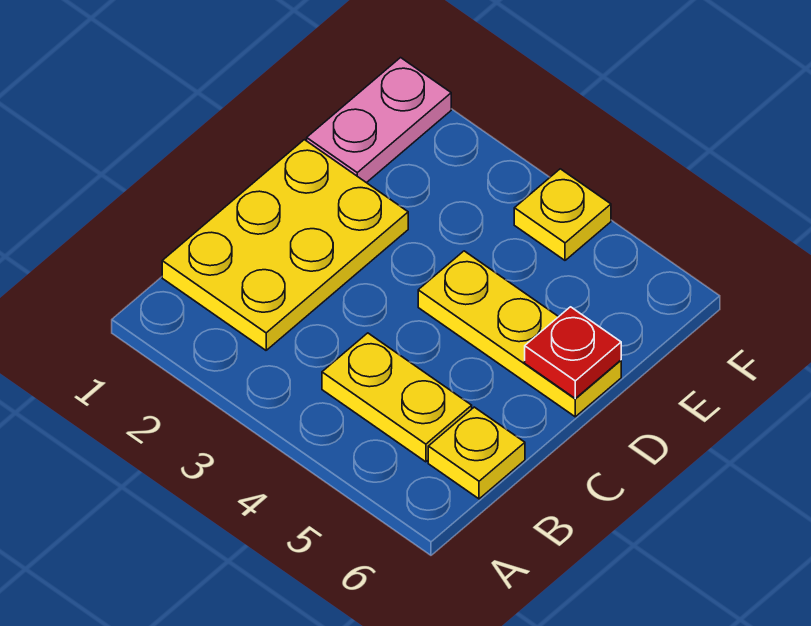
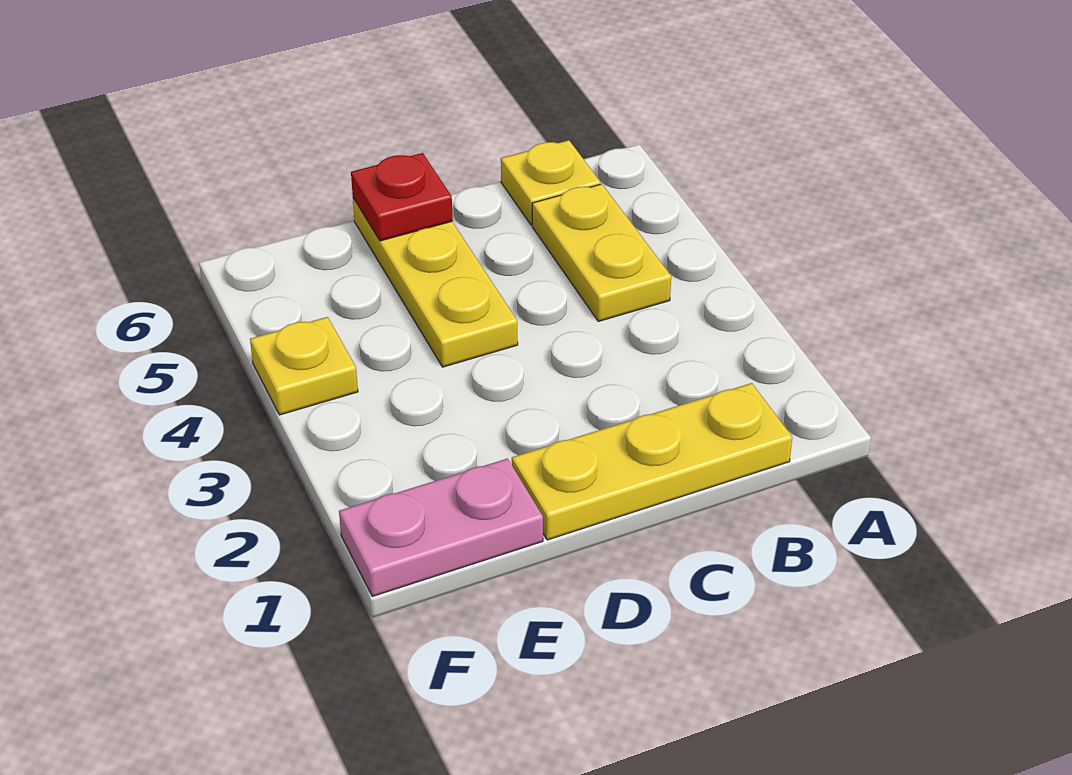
yellow plate B1:D2 level 1 -> yellow plate B1:D1 level 1

